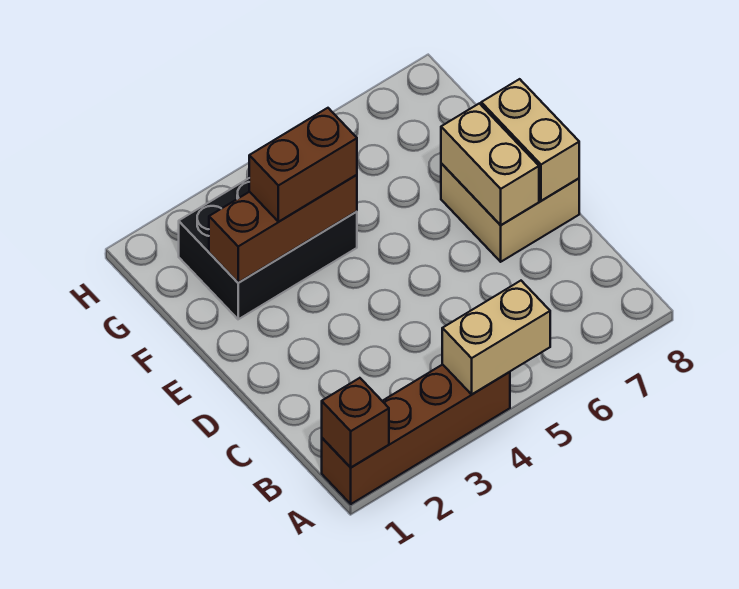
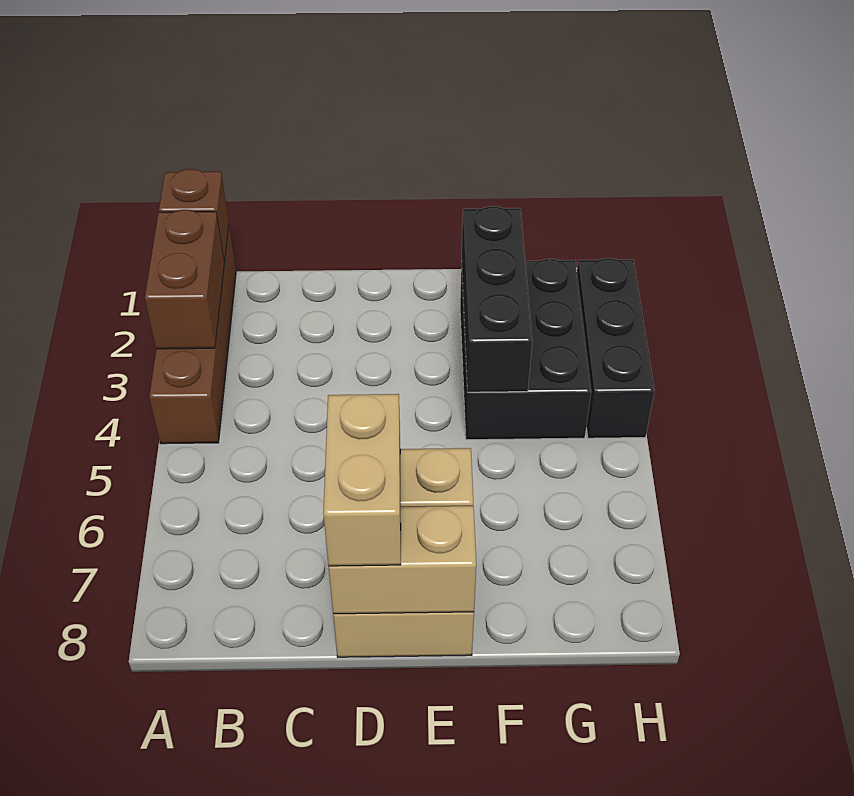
tan brick A4:A5 level 2 -> tan brick D7:D8 level 3
brown brick F2:F4 level 2 -> black brick F2:F4 level 2
brown brick F3:F4 level 3 -> brown brick A2:A3 level 2
none -> black brick H2:H4 level 1

